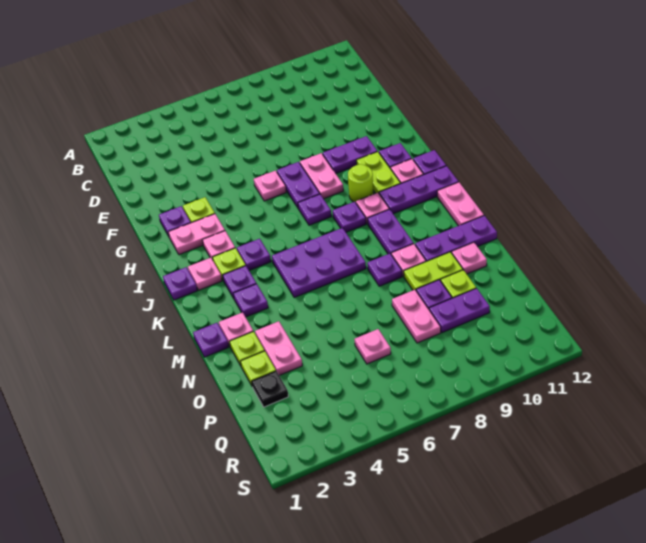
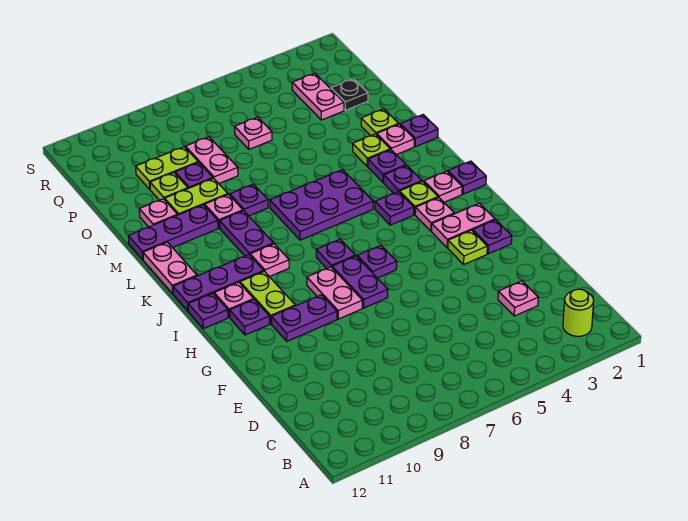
pink plate G6 level 1 -> pink plate D3 level 1
lime round brick I9 level 1 -> lime round brick B2 level 1
purple plate J8 level 1 -> purple plate H6 level 1
pink plate N3:O3 level 1 -> pink plate P3:Q3 level 1
lime plate O2 level 1 -> lime plate M3 level 1
purple plate P9:P10 level 1 -> lime plate P9:P10 level 1

